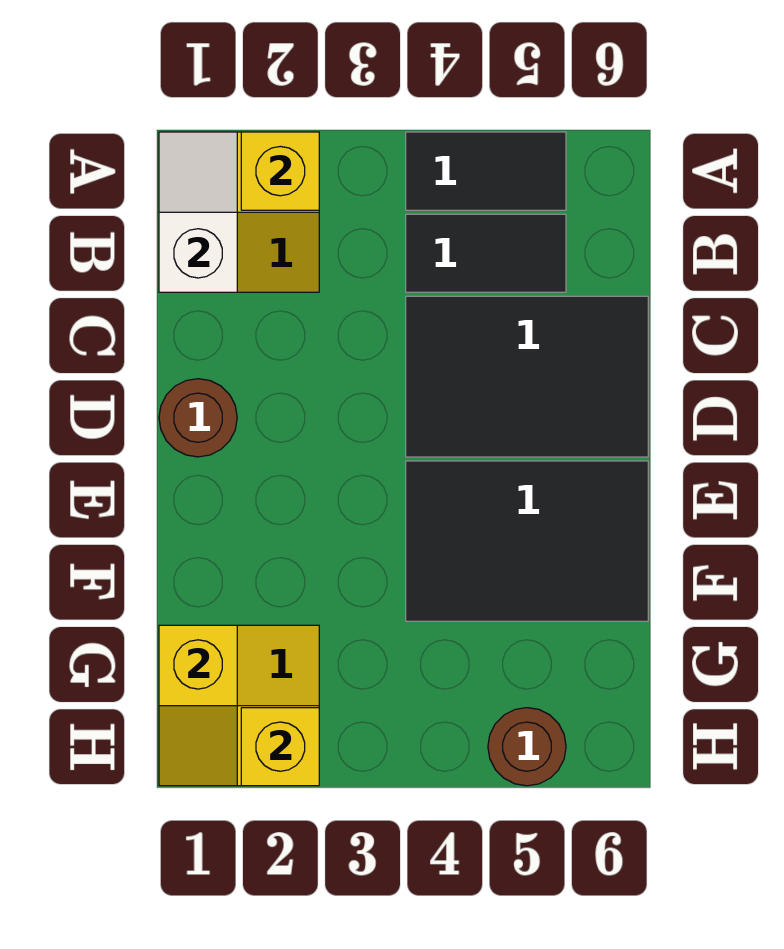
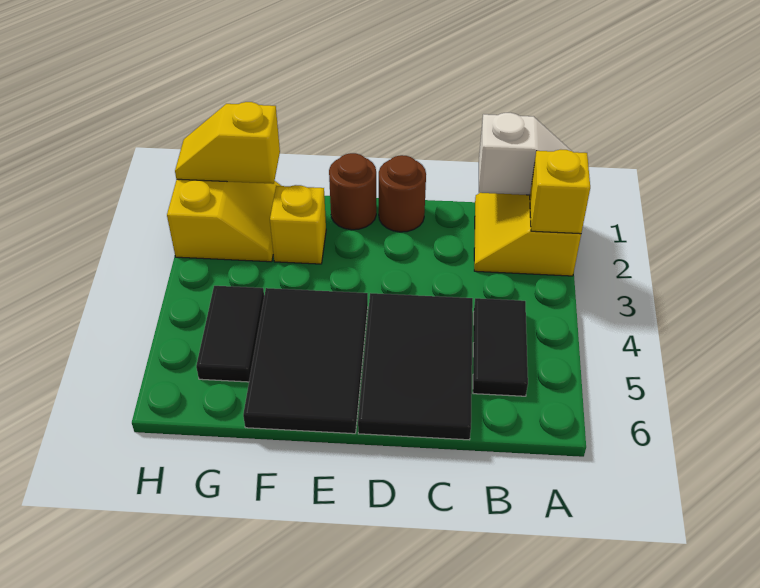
black tile A4:A5 level 1 -> black tile G4:G5 level 1
yellow brick H2 level 2 -> yellow brick F2 level 1
brown round brick H5 level 1 -> brown round brick E1 level 1

